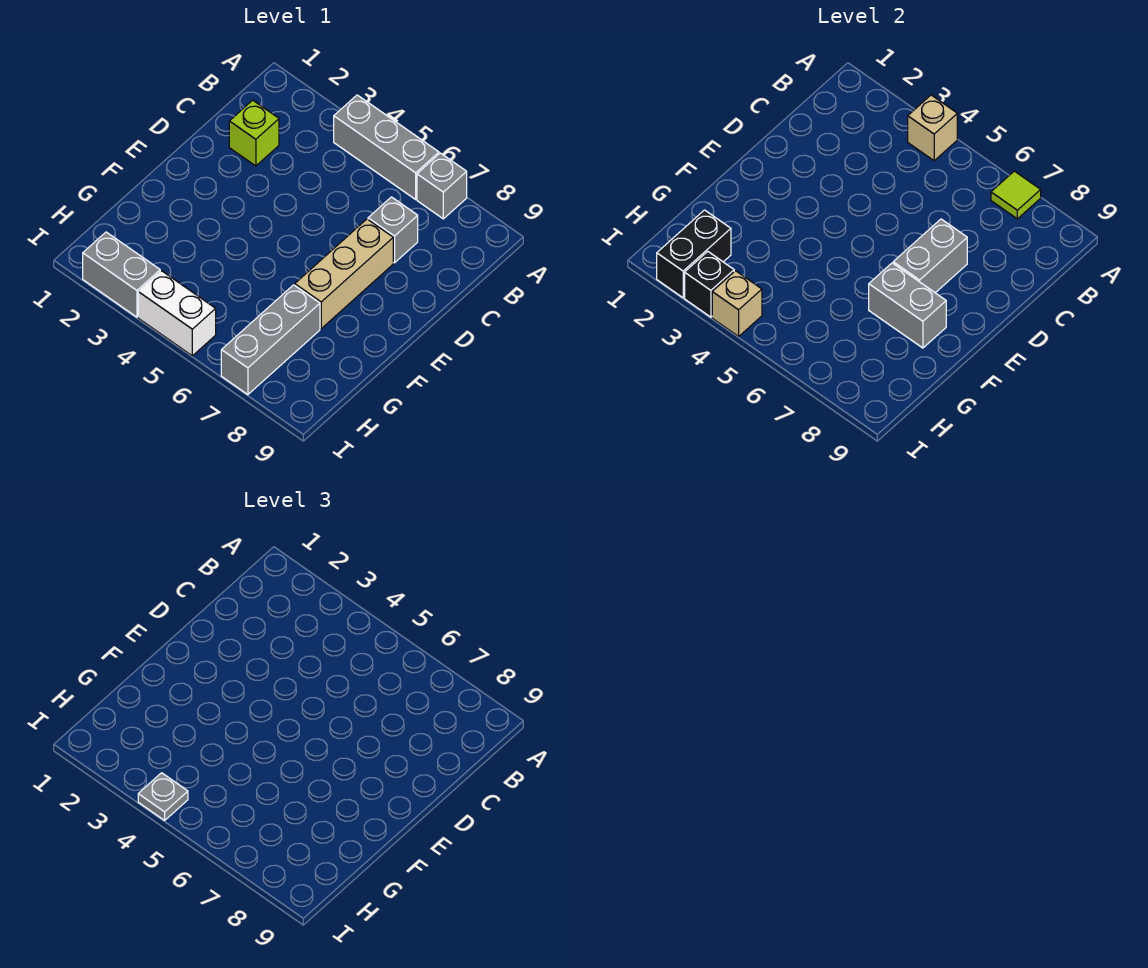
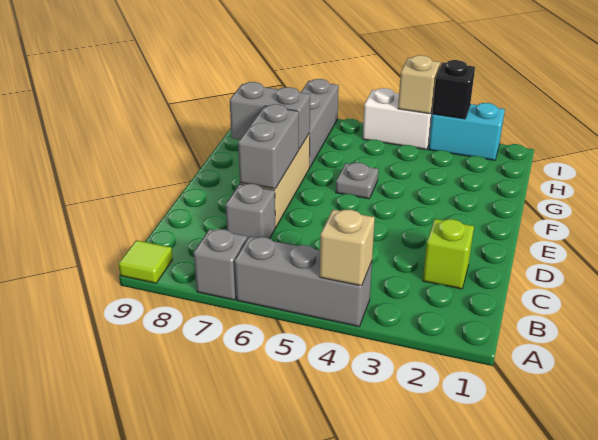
lime tile A7 level 2 -> lime tile A9 level 1
black brick H2:I2 level 2 -> none
grey brick I2:I3 level 1 -> cyan brick I2:I3 level 1
grey plate I4 level 3 -> grey plate F5 level 1

